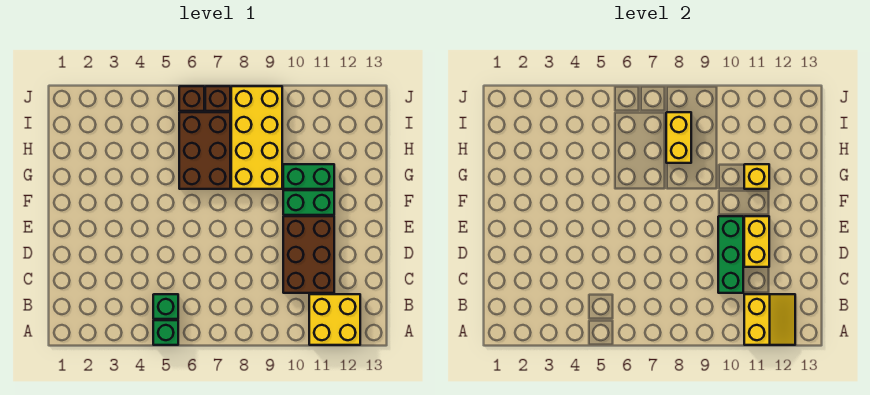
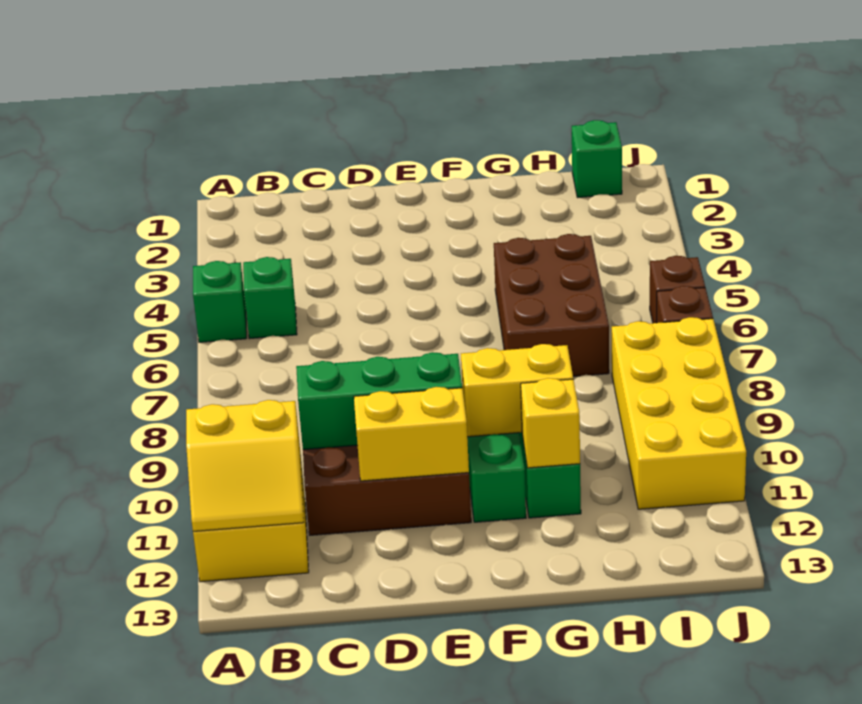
brown brick G6:I7 level 1 -> brown brick G5:H7 level 1
yellow brick G8:J9 level 1 -> yellow brick I8:J11 level 1
yellow brick H8:I8 level 2 -> yellow brick F10:G10 level 2
none -> green brick I1 level 1

